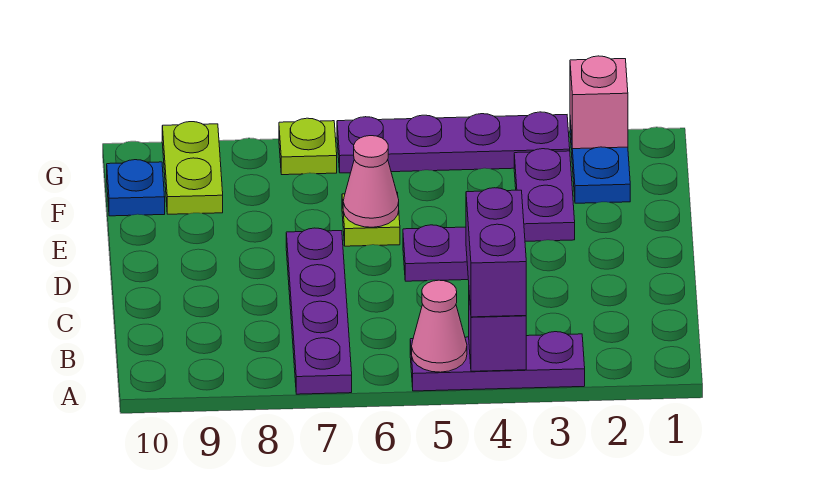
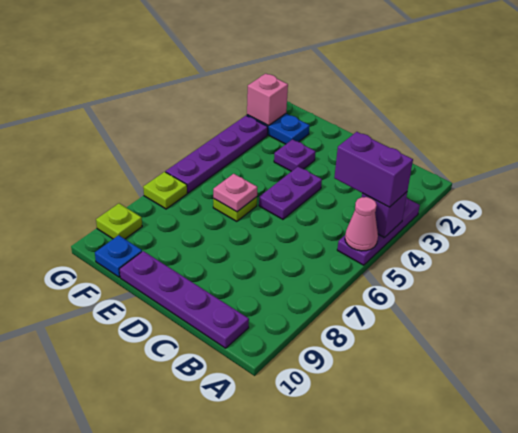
purple plate A7:D7 level 1 -> purple plate B10:E10 level 1
purple plate E3:F3 level 1 -> purple plate E3 level 1
pink cone E6 level 2 -> pink plate E6 level 2
lime plate F9:G9 level 1 -> lime plate G9 level 1

